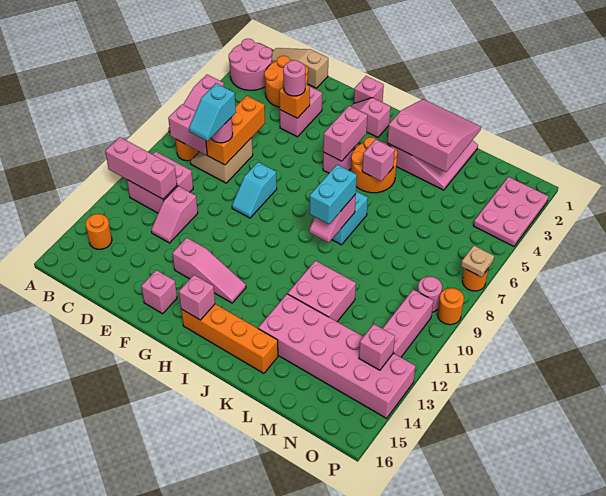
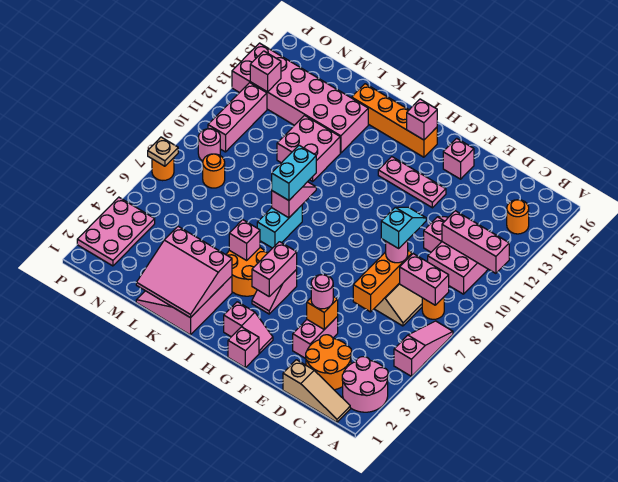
cyan slope F8:F9 level 1 top 8 -> none
pink slope F13:H13 level 1 top F -> pink plate F13:H13 level 1
orange round brick P9 level 1 -> orange round brick N8 level 1

